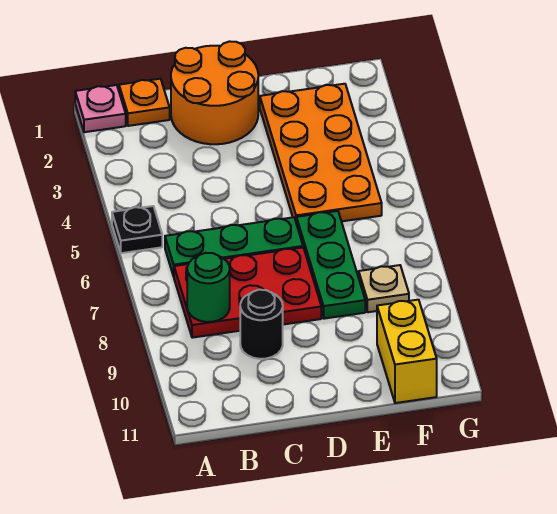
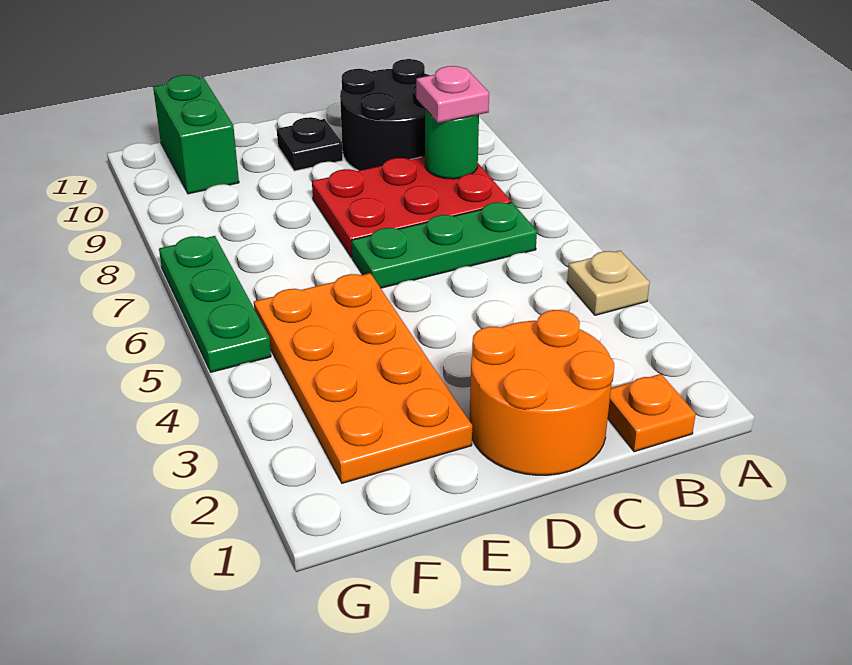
pink plate A1 level 1 -> pink plate B8 level 3
black plate A5 level 1 -> black plate D10 level 1
black round brick C9 level 1 -> black round brick B9:C10 level 1
green plate E6:E8 level 1 -> green plate G5:G7 level 1
tan plate F8 level 1 -> tan plate A4 level 1
yellow brick F10:F11 level 1 -> green brick F10:F11 level 1

